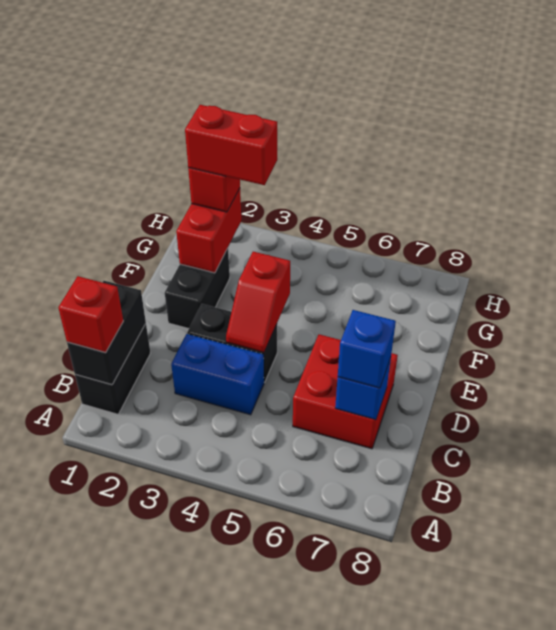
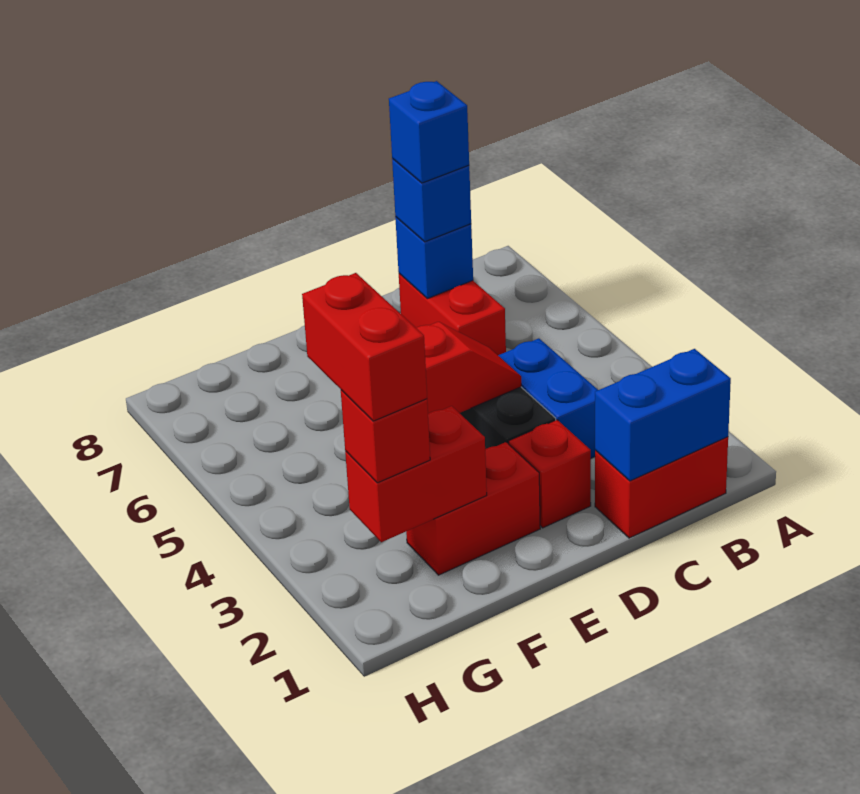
black brick B1:C1 level 1 -> red brick B1:C1 level 1
black brick B1:C1 level 2 -> blue brick B1:C1 level 2
red brick B1 level 3 -> red brick D2 level 1
red brick C6:D7 level 1 -> red brick C6:C7 level 1
none -> blue brick C7 level 4
black brick E2:F2 level 1 -> red brick E2:F2 level 1

